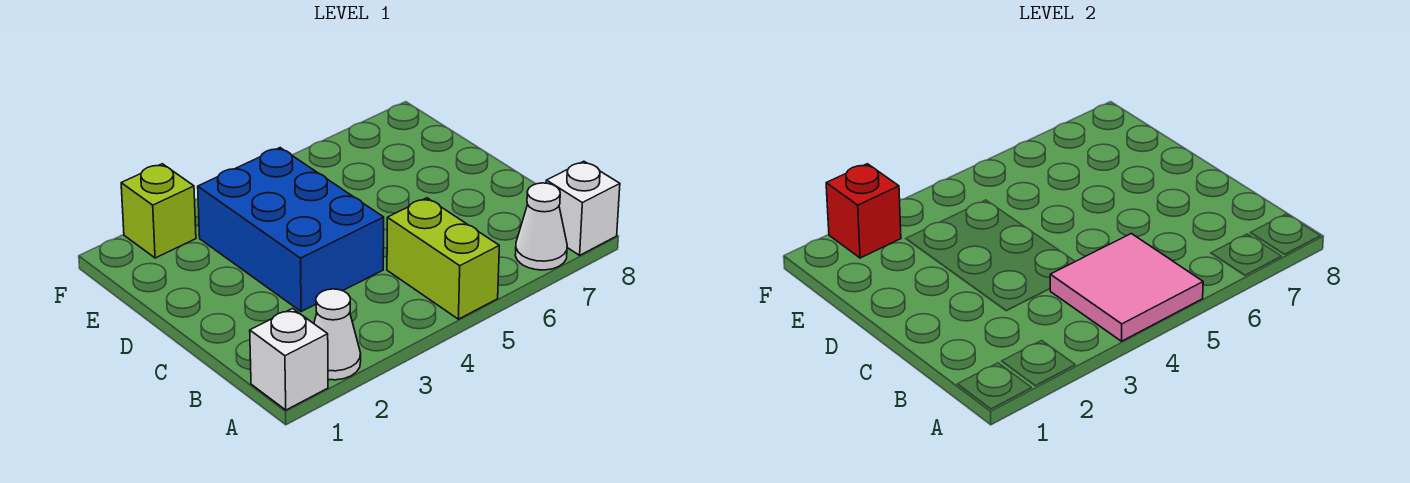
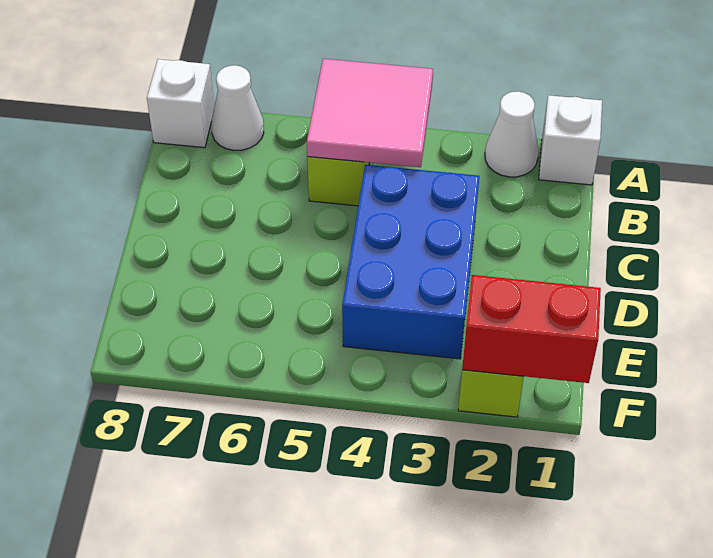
red brick F2 level 2 -> red brick F1:F2 level 2

